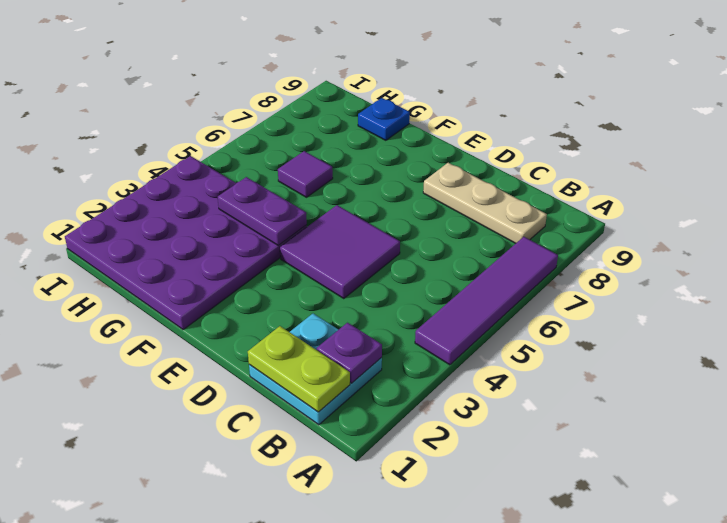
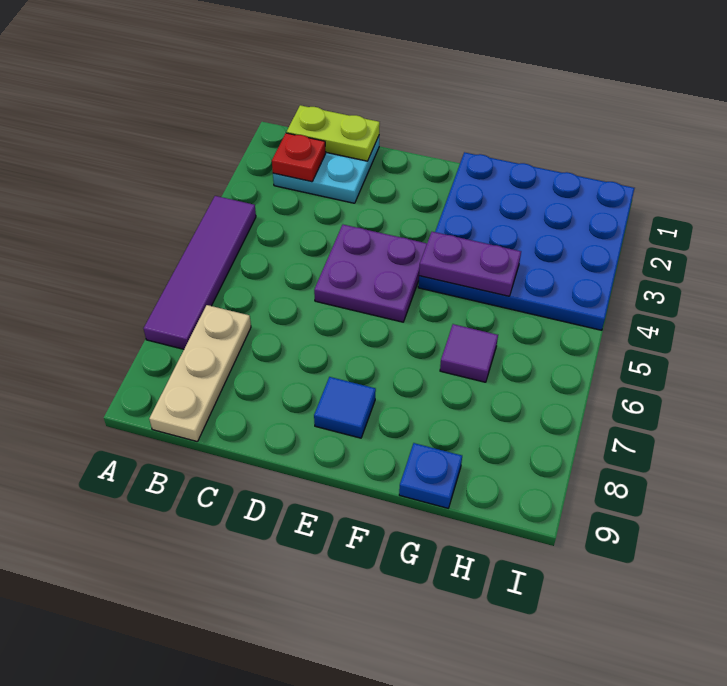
purple plate B2 level 2 -> red plate B2 level 2
tan plate B8:D8 level 1 -> tan plate B7:B9 level 1
purple tile D4:E5 level 1 -> purple plate D4:E5 level 1
none -> blue tile E8 level 1
purple plate F1:I4 level 1 -> blue plate F1:I4 level 1

